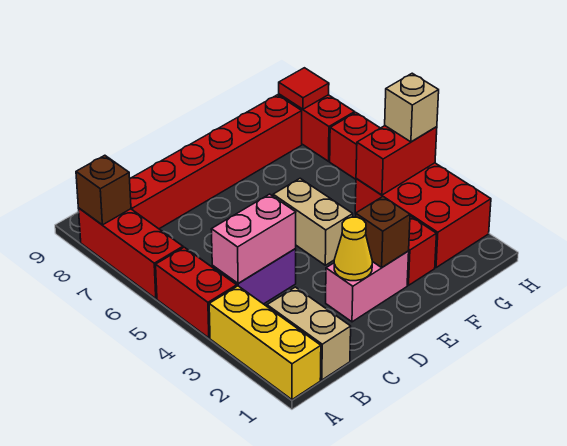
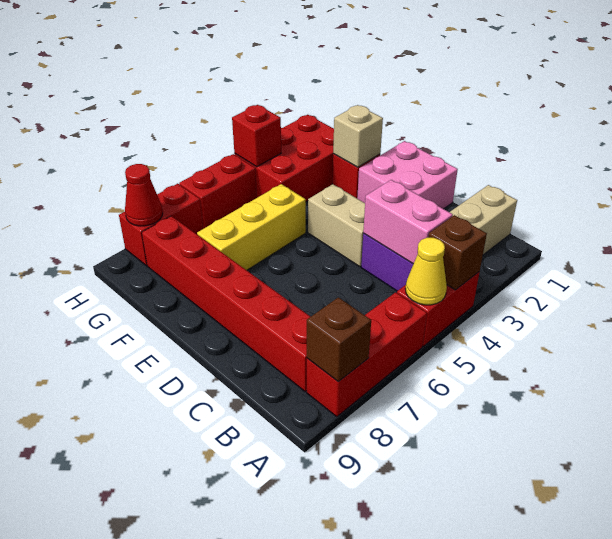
yellow brick A1:A3 level 1 -> yellow brick F5:F7 level 1
pink brick D2:E2 level 1 -> pink brick D1:E2 level 1
yellow cone D2 level 2 -> yellow cone A5 level 2
brown brick E2 level 2 -> brown brick A4 level 2
tan brick E4:E5 level 1 -> tan brick D4:E4 level 1
red brick G4:H4 level 2 -> red brick H4 level 2
tan brick H4 level 3 -> tan brick F2 level 2
red tile H8 level 2 -> red cone H8 level 2

